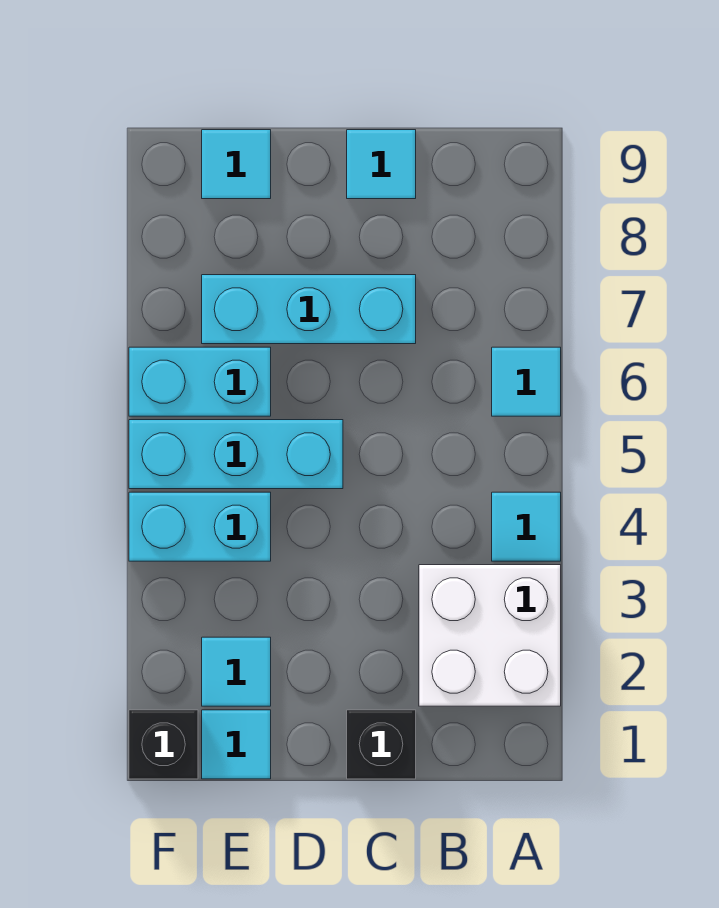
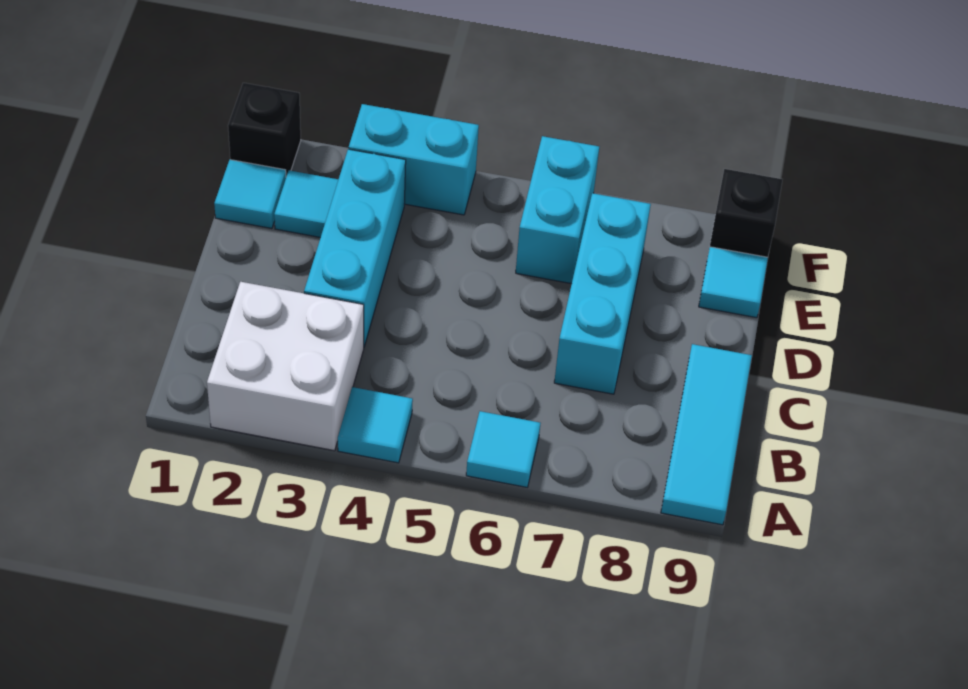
black brick C1 level 1 -> black brick F9 level 1
cyan tile C9 level 1 -> cyan tile A9:C9 level 1
cyan brick D5:F5 level 1 -> cyan brick C3:E3 level 1
cyan brick E4:F4 level 1 -> cyan brick F3:F4 level 1

